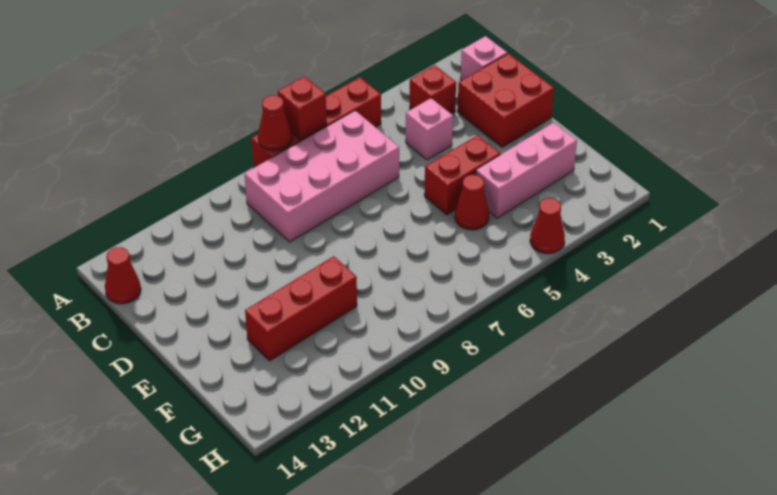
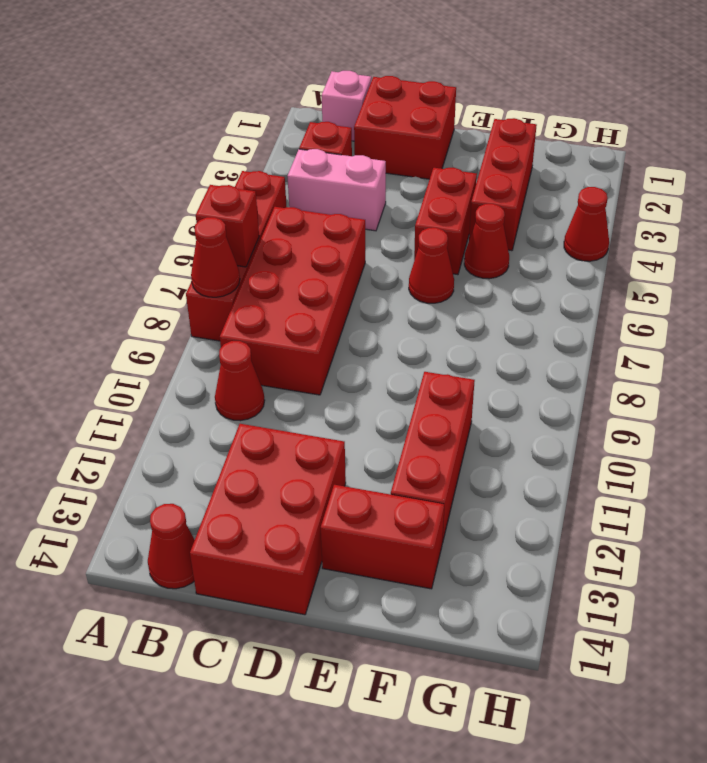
pink brick B6:C9 level 1 -> red brick B6:C9 level 1
none -> red cone B10 level 1
pink brick C4 level 1 -> pink brick B4:C4 level 1
none -> red brick C12:D14 level 1
none -> red cone E6 level 1
none -> red brick E13:F13 level 1
pink brick F2:F4 level 1 -> red brick F2:F4 level 1

